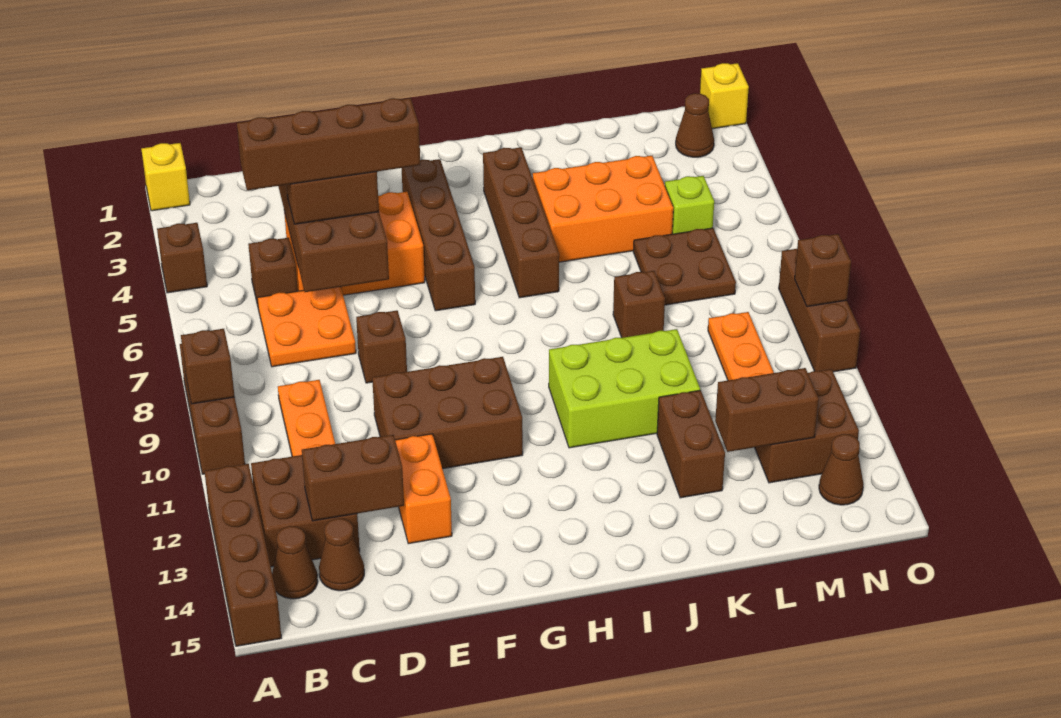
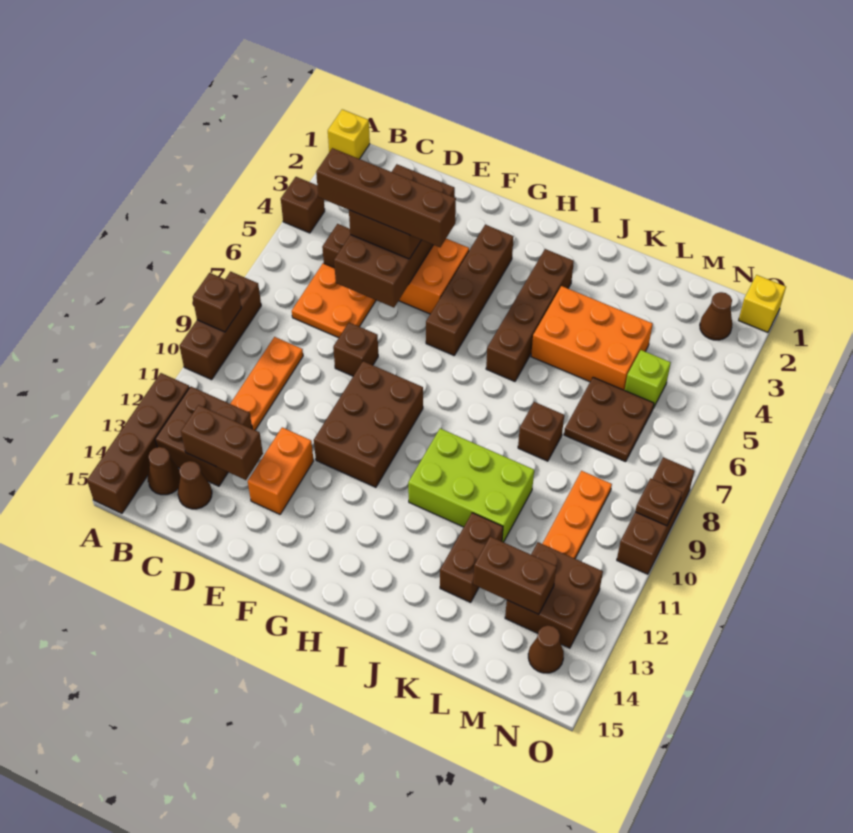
brown brick E10:G11 level 1 -> brown brick F9:G11 level 1
brown brick O9 level 2 -> brown plate O9 level 2

